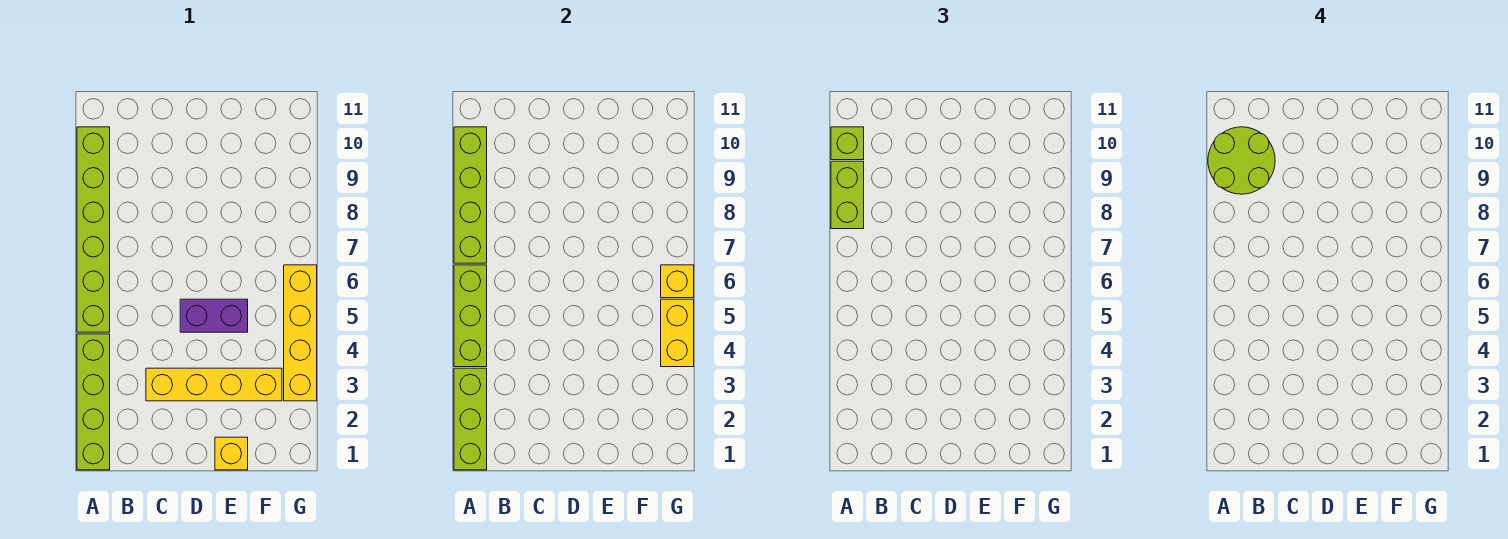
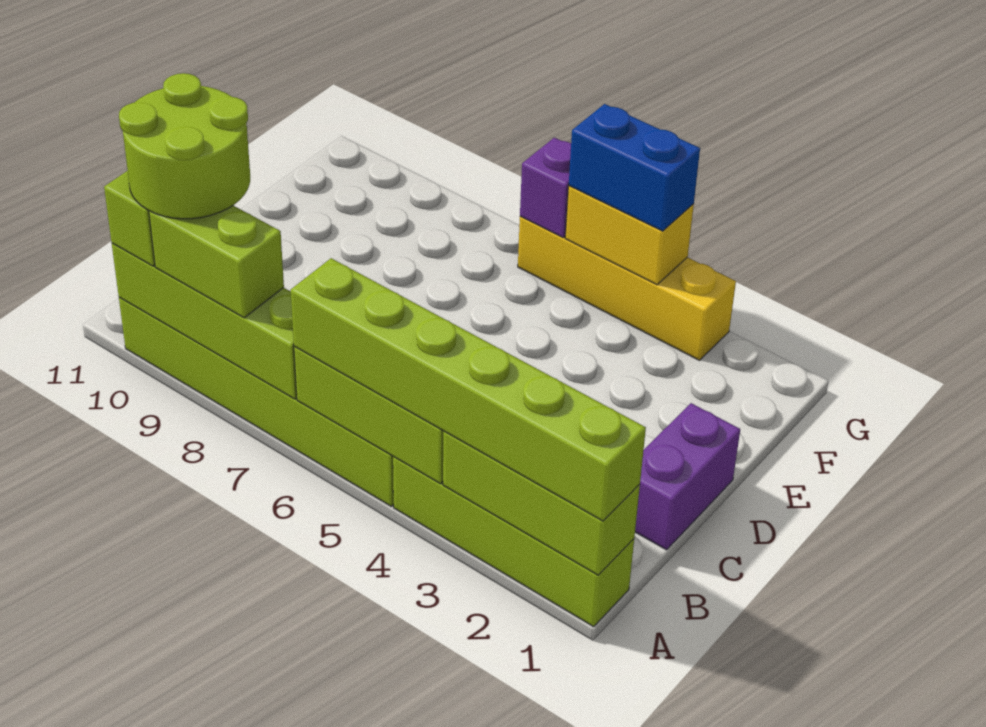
none -> lime brick A1:A6 level 3
yellow brick C3:F3 level 1 -> none
purple brick D5:E5 level 1 -> purple brick C1:D1 level 1
yellow brick E1 level 1 -> none
none -> blue brick G4:G5 level 3
yellow brick G6 level 2 -> purple brick G6 level 2

